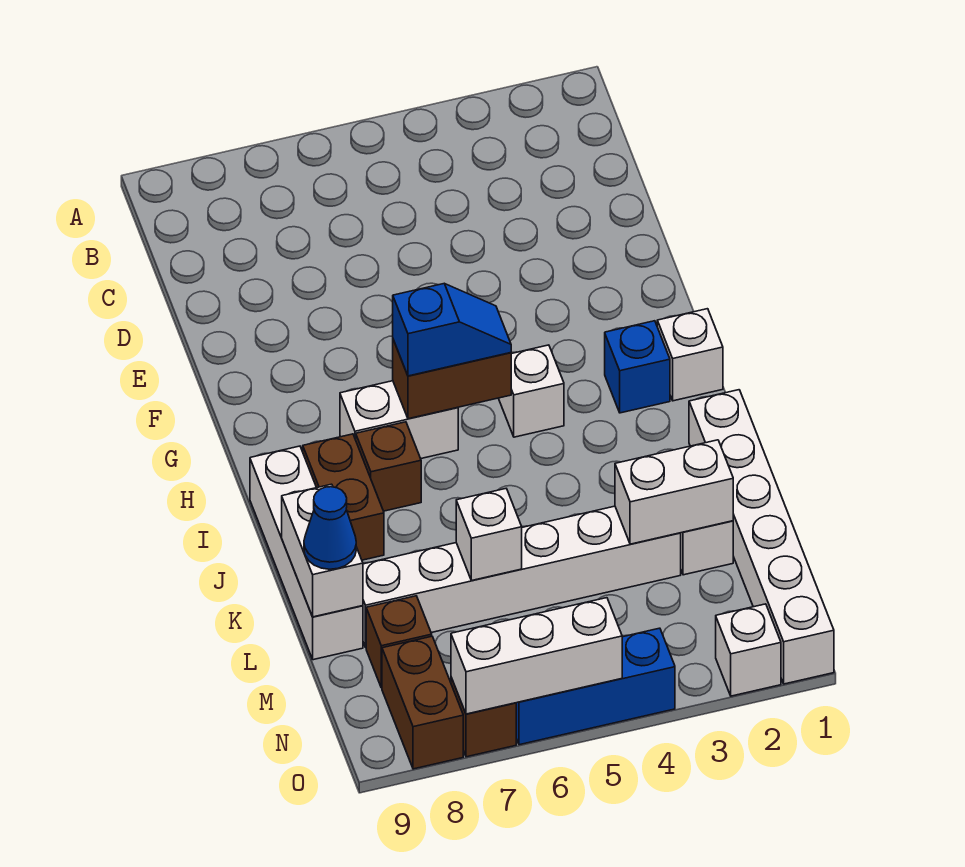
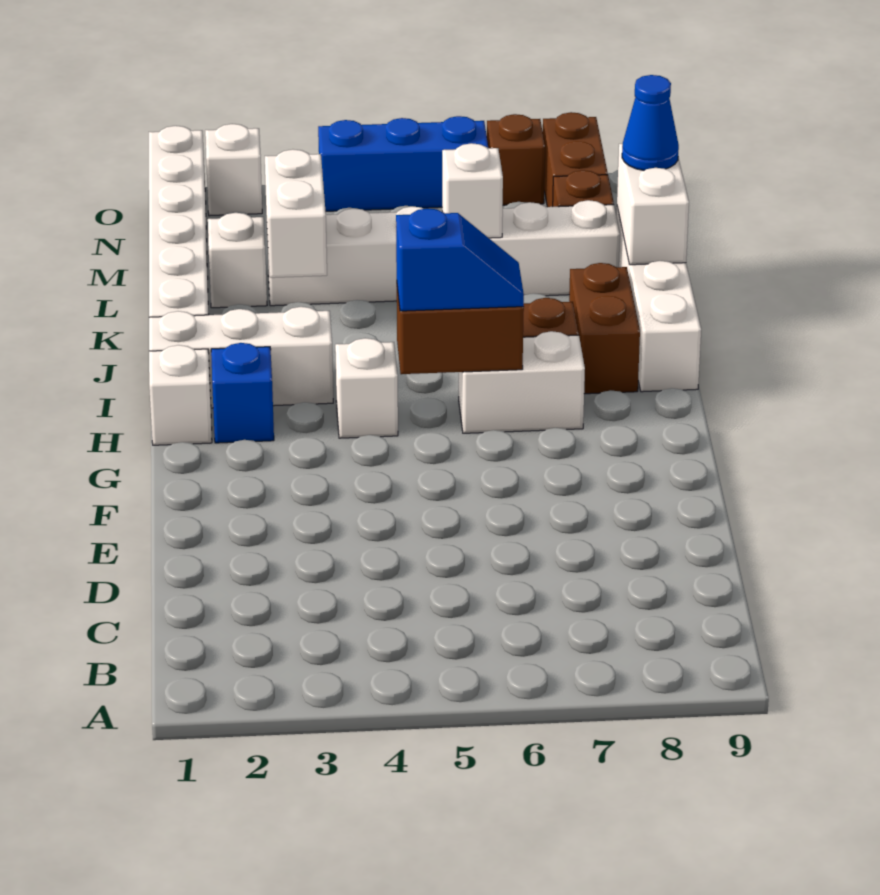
blue slope H5:H6 level 3 top 6 -> blue slope H5:H6 level 3 top 5
white brick L2:L3 level 2 -> white brick K3:L3 level 2
white brick O5:O7 level 2 -> white brick I1:I3 level 1

